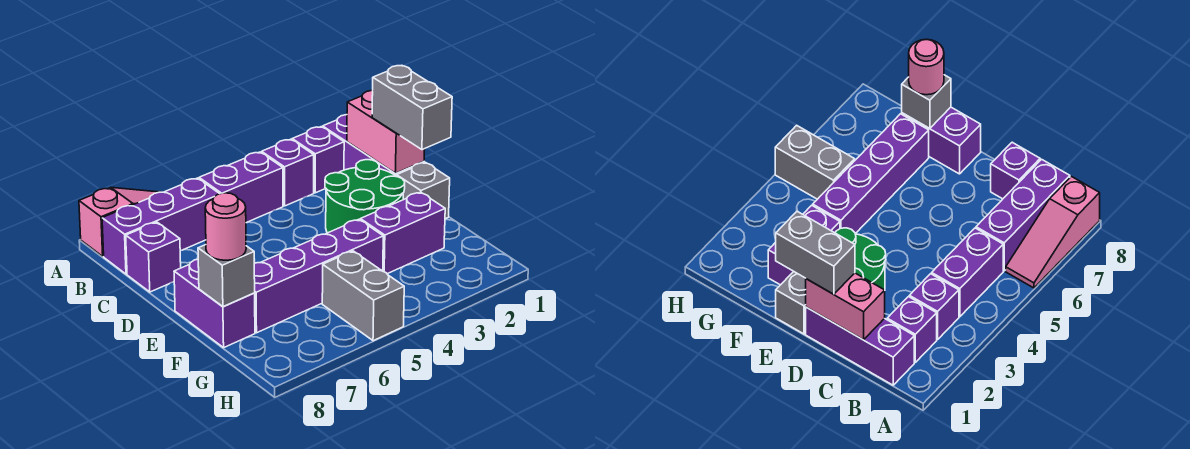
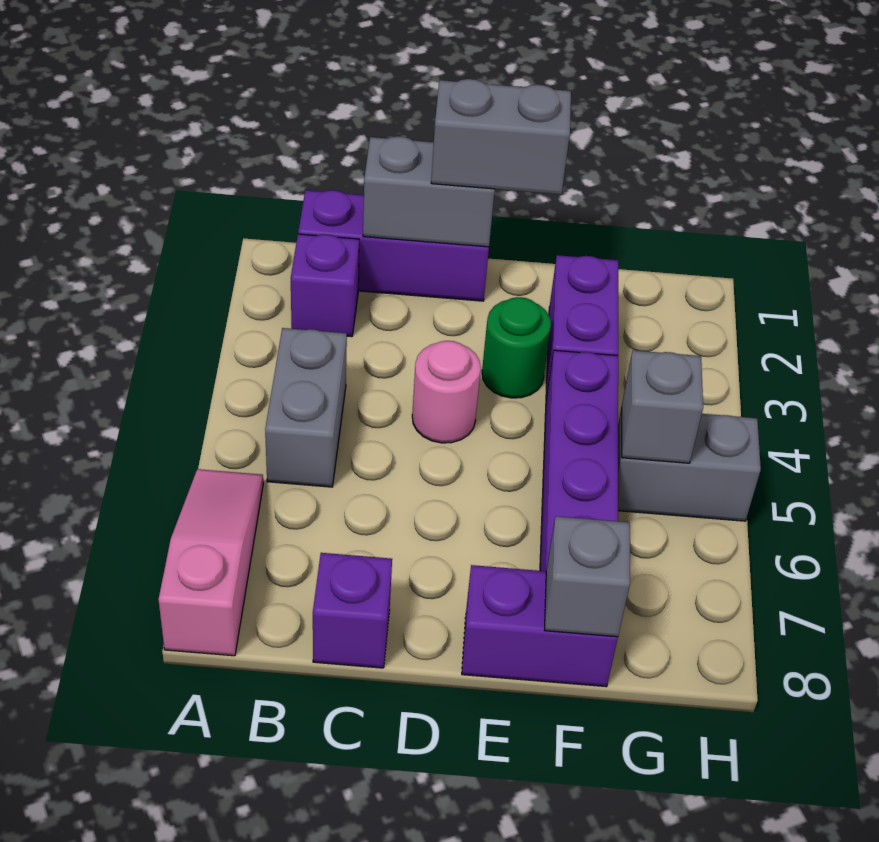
purple brick B3 level 1 -> none
purple brick B4:B5 level 1 -> grey brick B4:B5 level 1
purple brick B6:B8 level 1 -> none
pink brick C1:D1 level 2 -> grey brick C1:D1 level 2
green round brick D2:E3 level 1 -> green round brick E3 level 1
grey brick E1 level 1 -> grey brick G5 level 2
pink round brick F8 level 3 -> pink round brick D4 level 1

